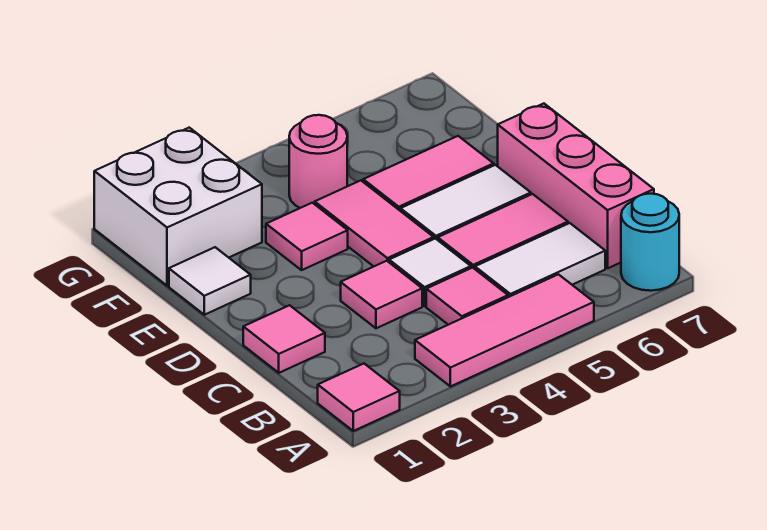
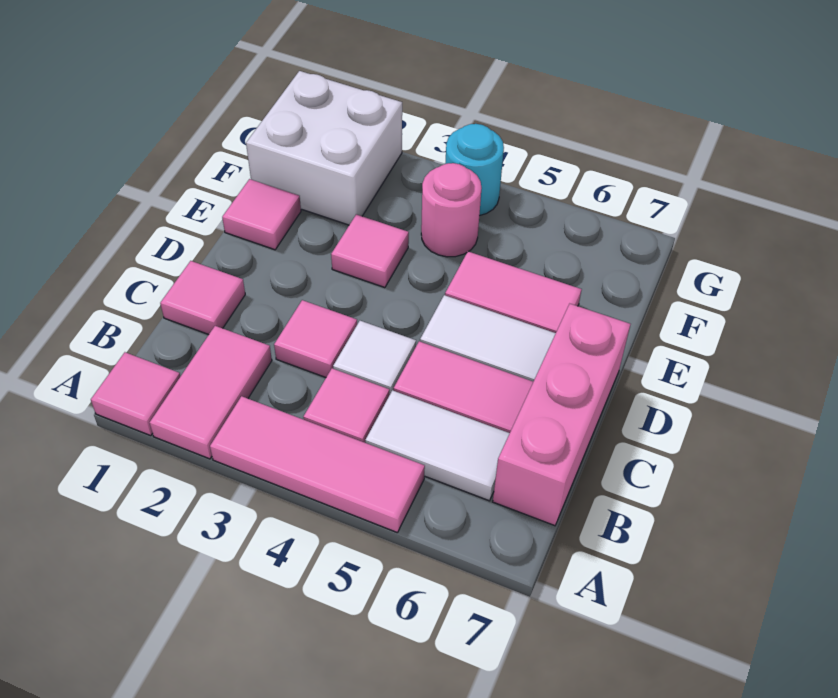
cyan round brick A7 level 1 -> cyan round brick G4 level 1
pink tile D4:E4 level 1 -> pink tile A2:B2 level 1
white tile E1 level 1 -> pink tile E1 level 1

